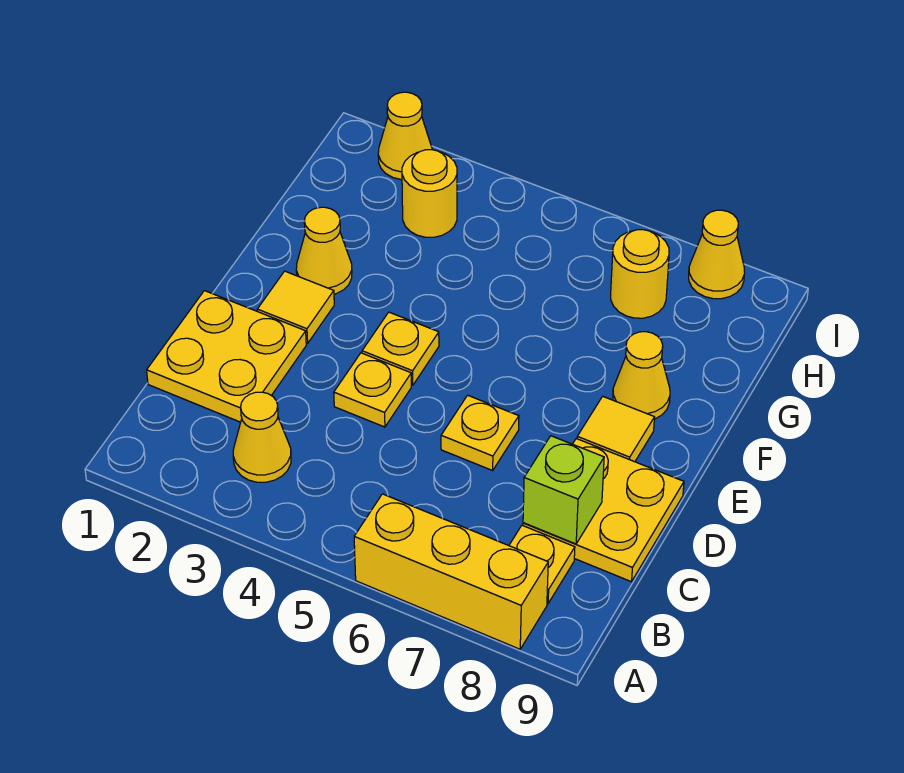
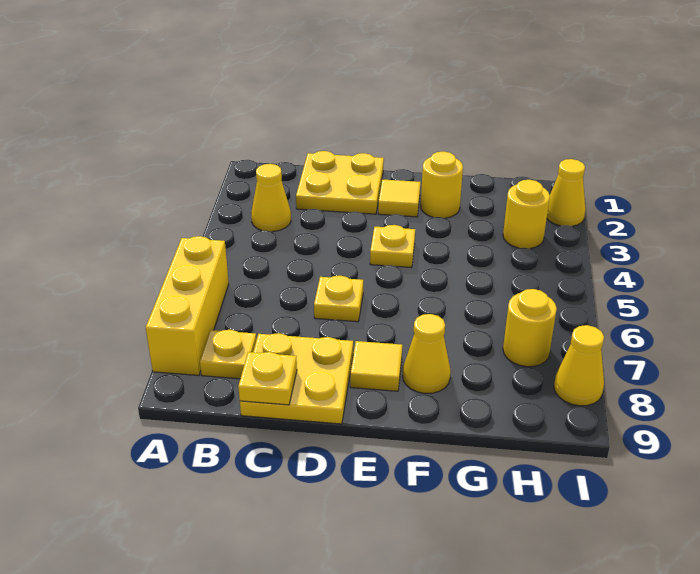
lime brick C8 level 2 -> none
yellow plate D4 level 1 -> yellow plate C9 level 2
yellow cone F2 level 1 -> yellow round brick F2 level 1

